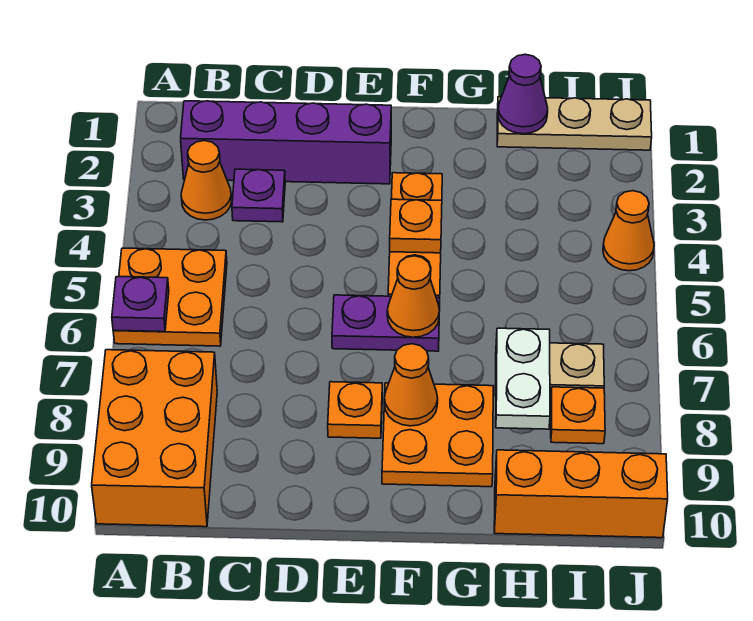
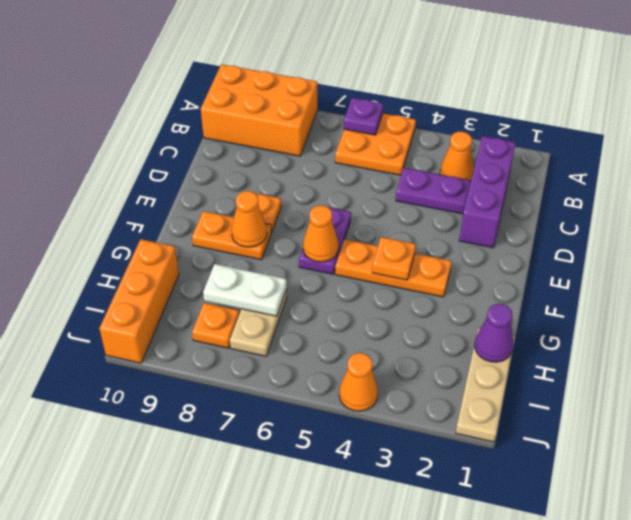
purple brick B2:E2 level 1 -> purple brick B2:D2 level 1
purple plate C3 level 1 -> purple plate C3:C4 level 1
orange plate F8:G9 level 1 -> orange plate F8:F9 level 1

